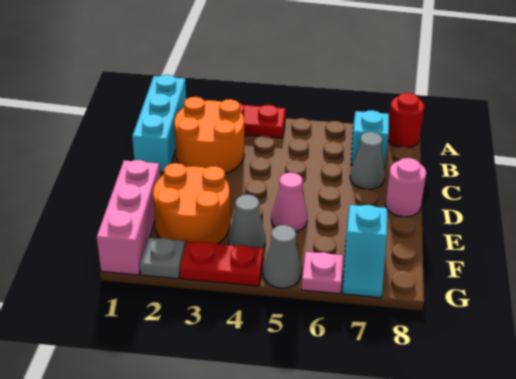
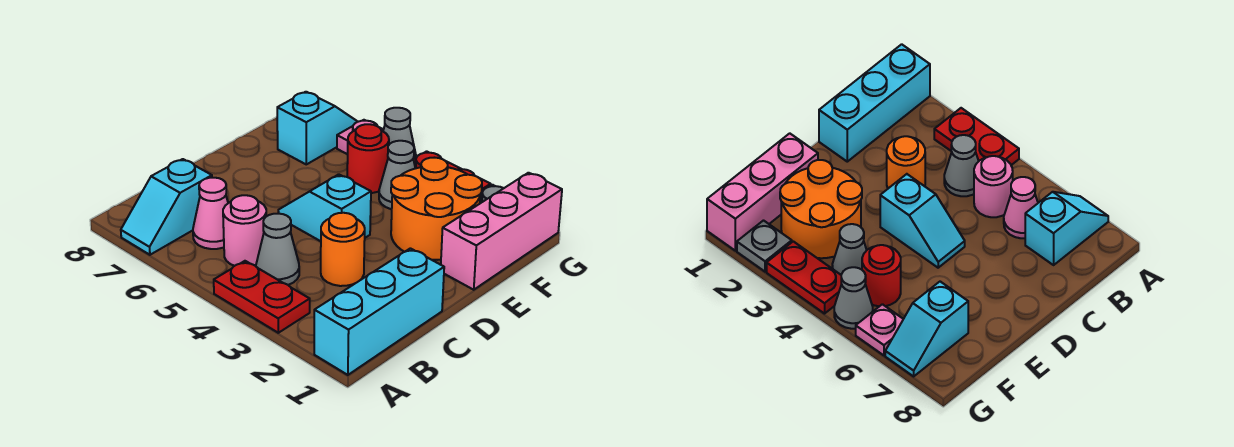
red round brick A8 level 1 -> red round brick F5 level 1
orange round brick B2:C3 level 1 -> orange round brick C3 level 1
grey cone C7 level 1 -> grey cone B4 level 1
none -> cyan slope D4:D5 level 1 top 4
pink round brick D8 level 1 -> pink round brick B5 level 1
pink cone E5 level 1 -> pink cone B6 level 1

